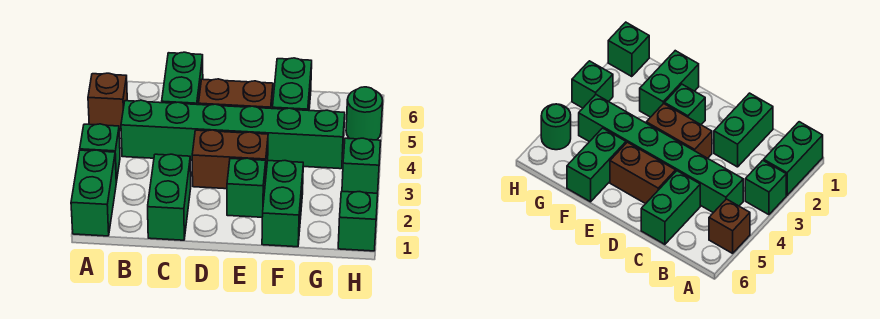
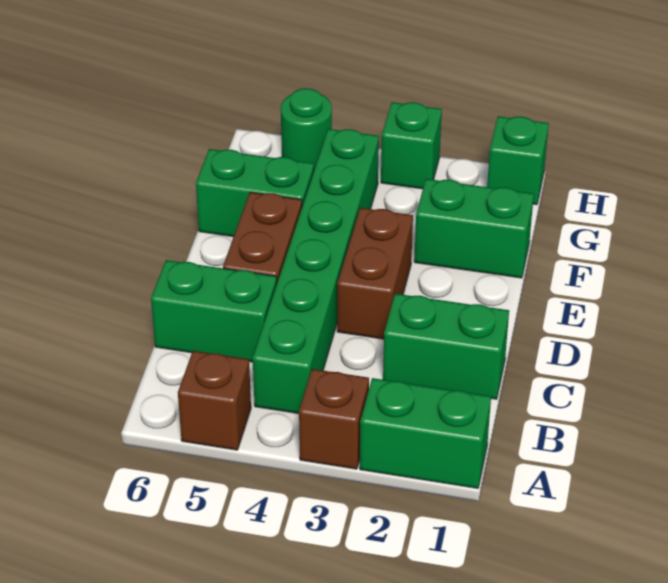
green brick A3 level 1 -> brown brick A3 level 1
green brick E2 level 1 -> none

